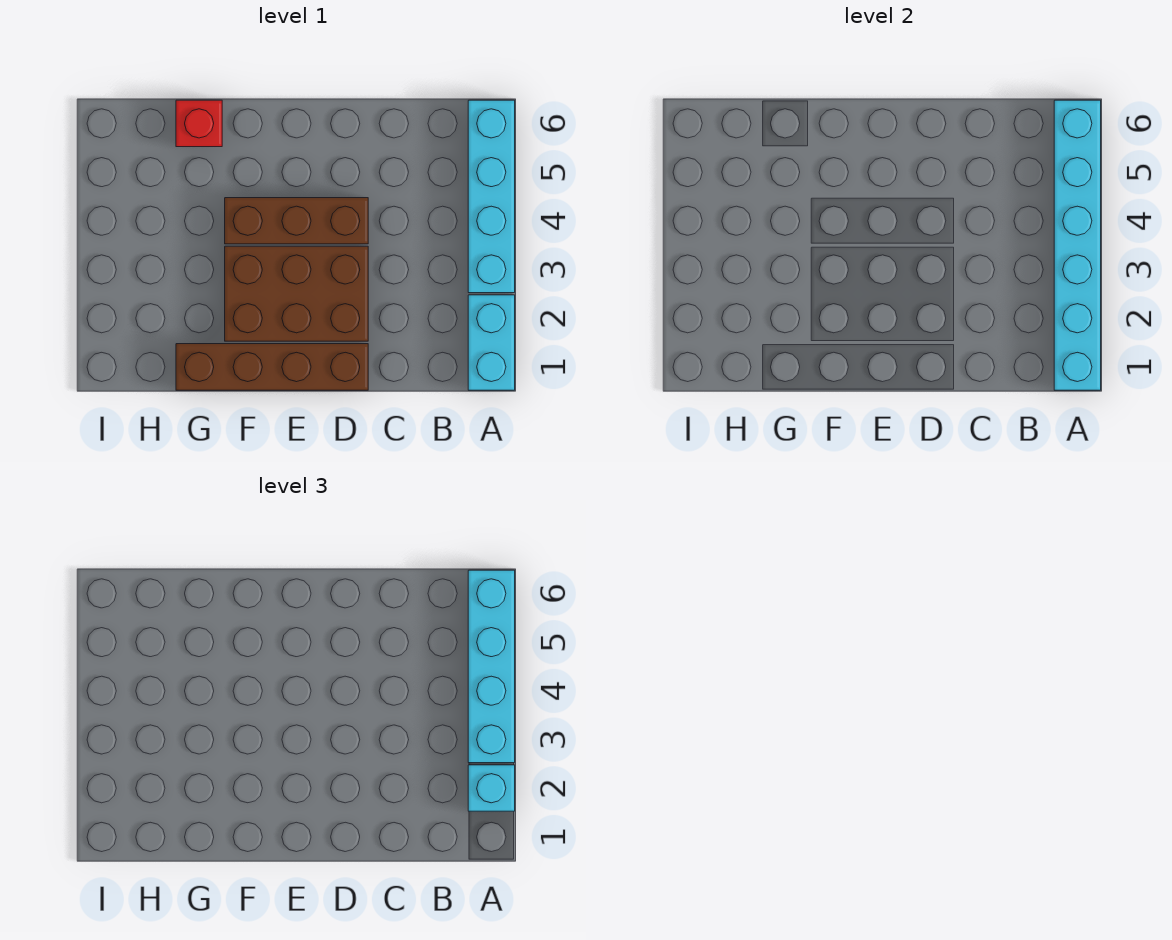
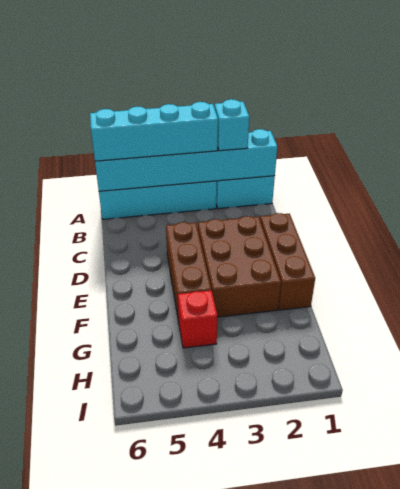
brown brick D1:G1 level 1 -> brown brick D1:F1 level 1
red brick G6 level 1 -> red brick G4 level 1

